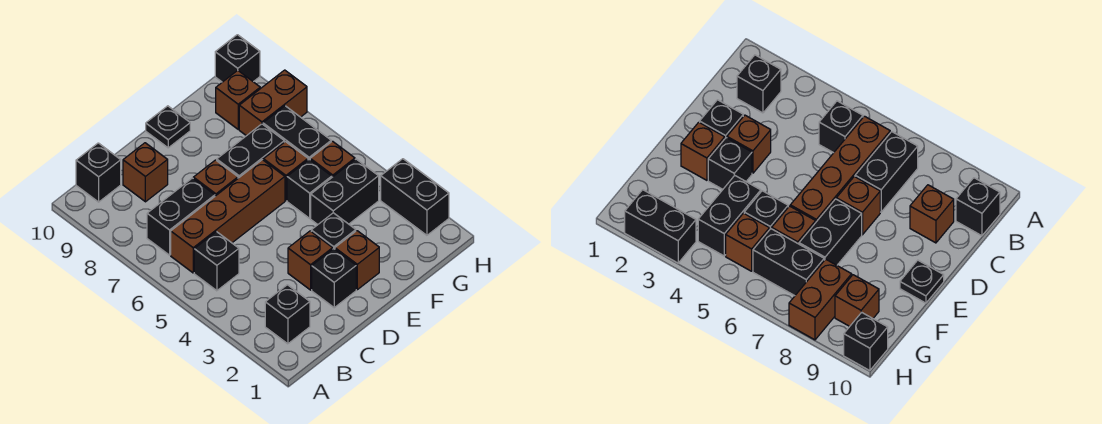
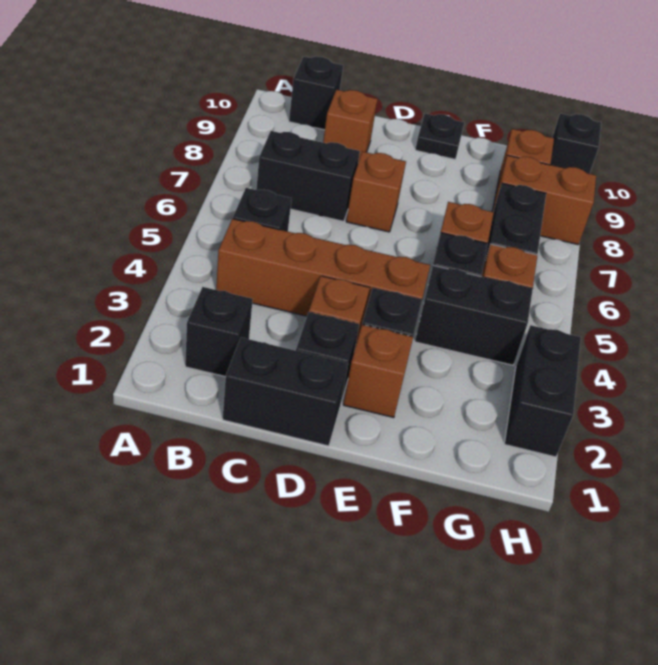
brown brick B6:E6 level 1 -> brown brick B4:E4 level 1
black brick E7:F7 level 1 -> black brick C1:D1 level 1

